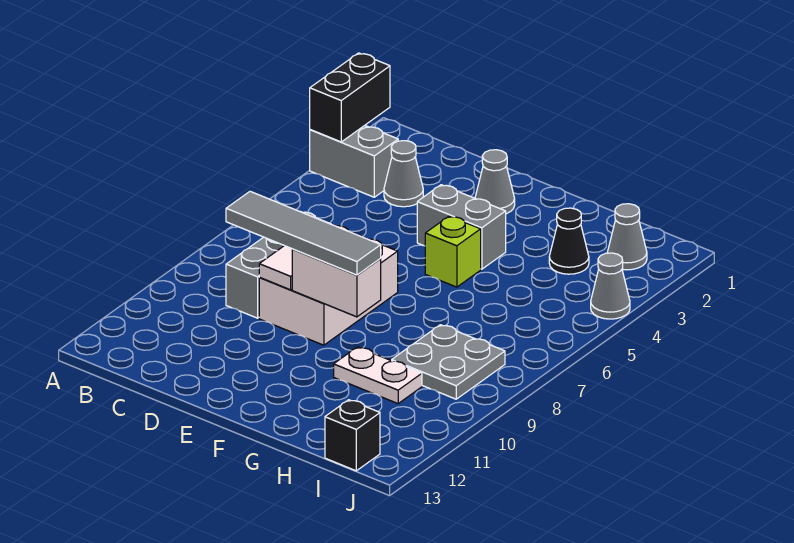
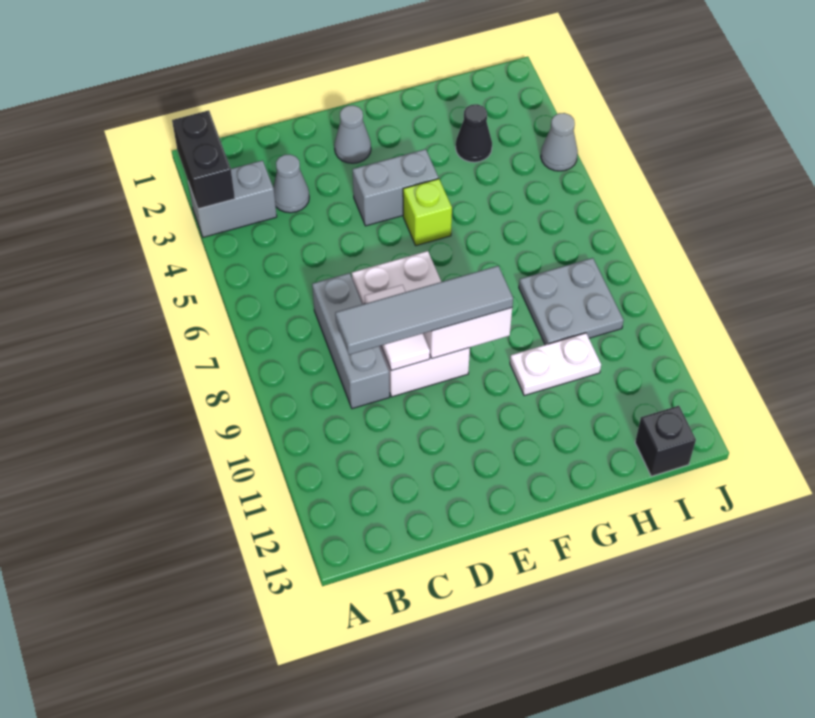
grey cone I2 level 1 -> none

